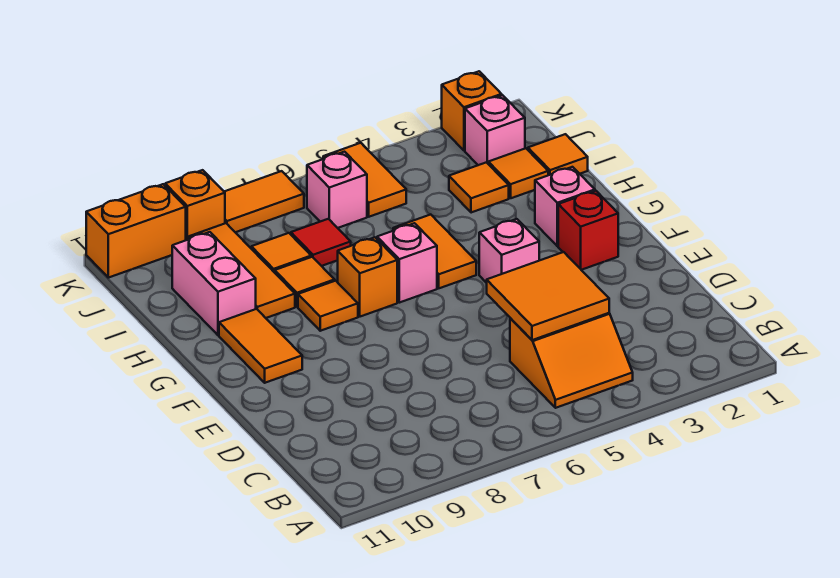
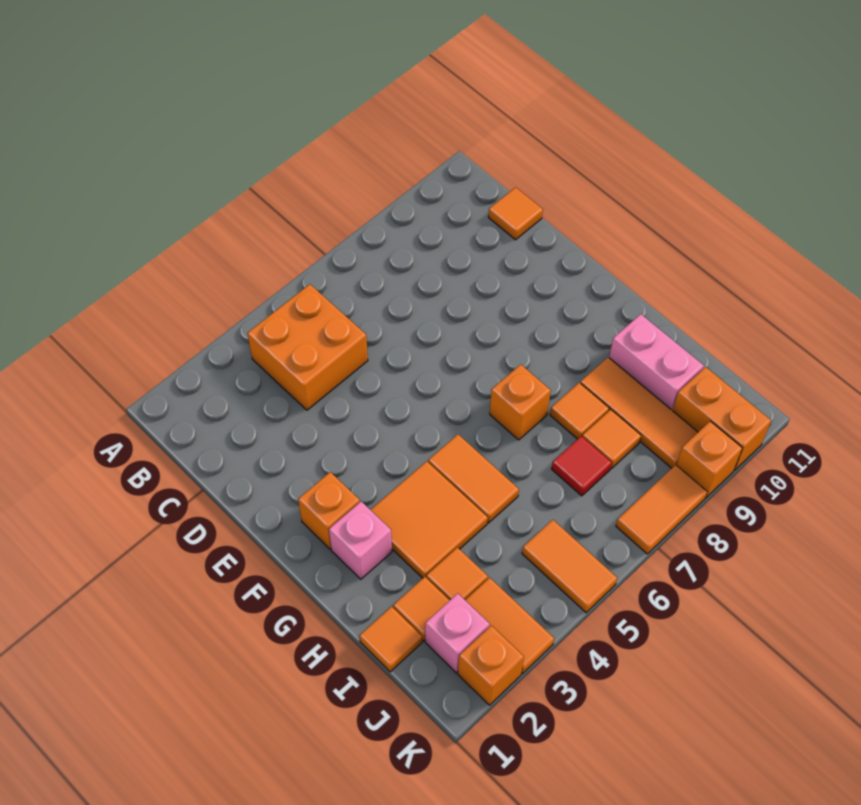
orange slope B4:C5 level 1 top C -> orange brick B4:C5 level 1
orange tile C4:D5 level 2 -> orange tile G3:H4 level 1
red brick F2 level 1 -> orange brick F2 level 1
pink brick F4 level 1 -> none
orange tile F10:G10 level 1 -> orange tile J3:K3 level 1
pink brick G6 level 1 -> none
orange tile G8 level 1 -> orange tile C11 level 1
pink brick J6 level 1 -> none
orange brick K10:K11 level 1 -> orange brick J10:K10 level 1

